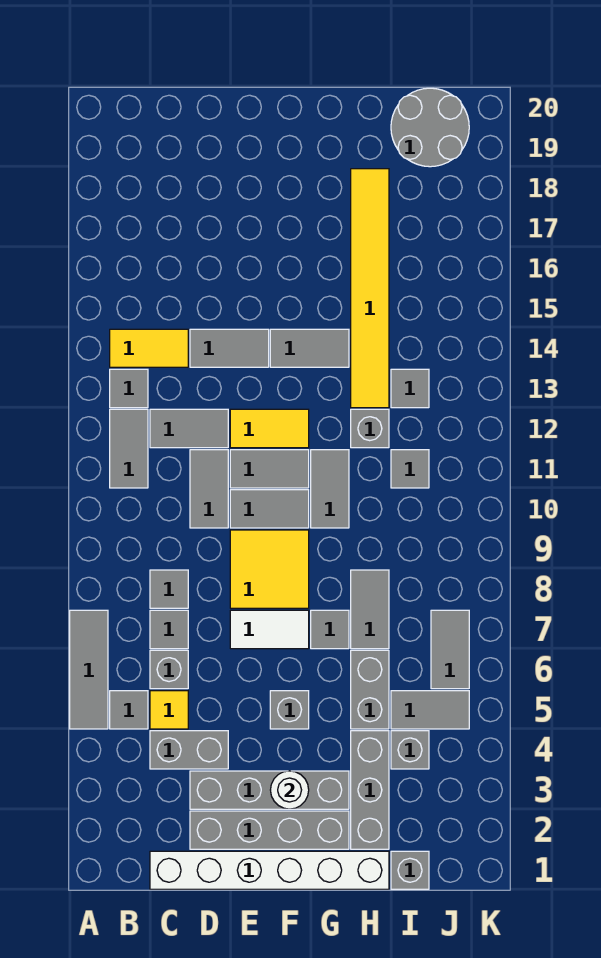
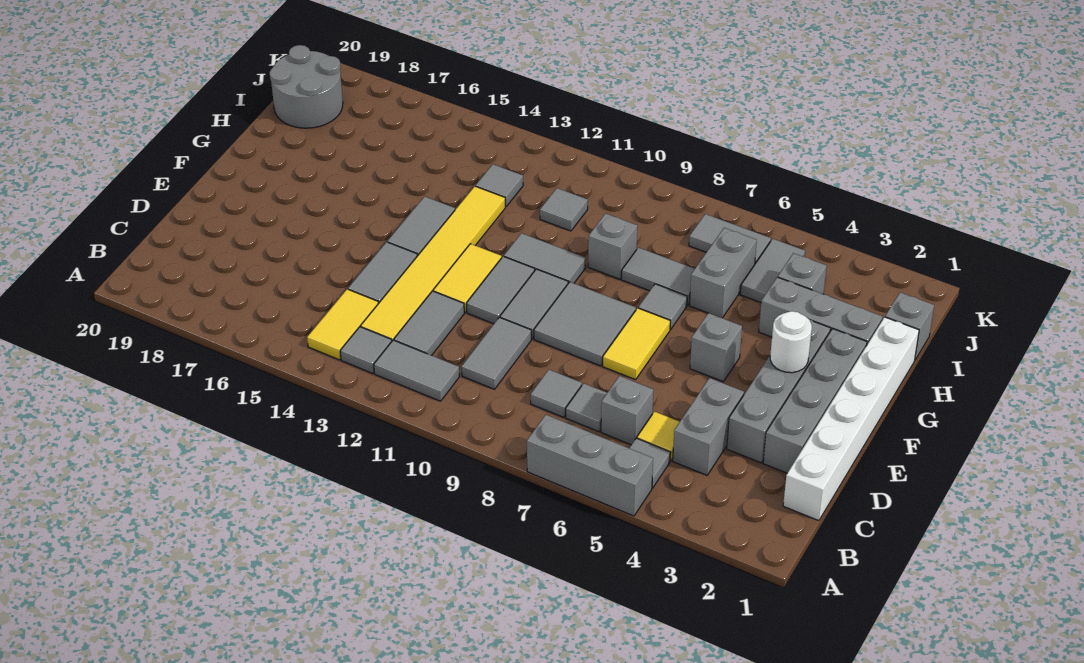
grey tile A5:A7 level 1 -> grey brick A5:A7 level 1
grey tile D10:D11 level 1 -> grey tile C10:D10 level 1
white tile E7:F7 level 1 -> yellow tile E7:F7 level 1
yellow tile E8:F9 level 1 -> grey tile E8:F9 level 1
grey brick H5:H6 level 1 -> grey brick H6:I6 level 1
grey brick H12 level 1 -> grey brick H9 level 1
yellow tile H13:H18 level 1 -> yellow tile C13:H13 level 1

